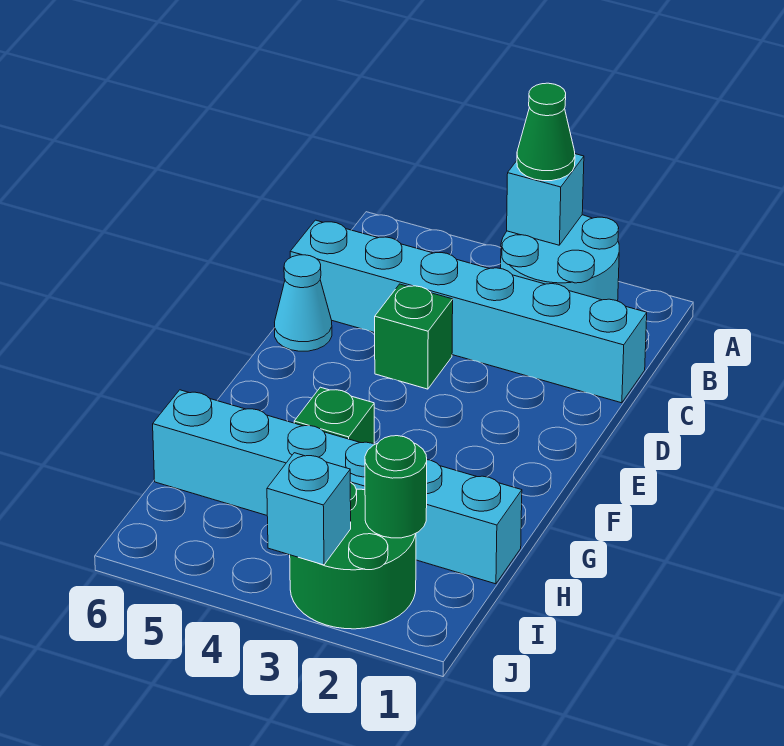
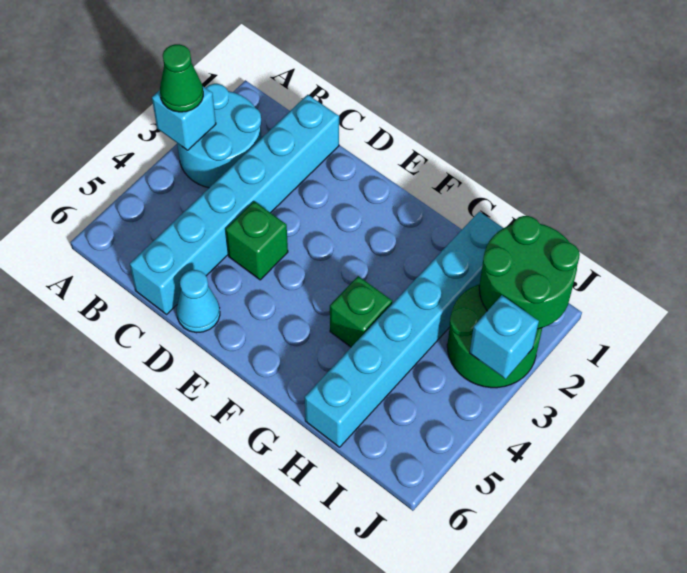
green round brick I2 level 2 -> green round brick I1:J2 level 2

